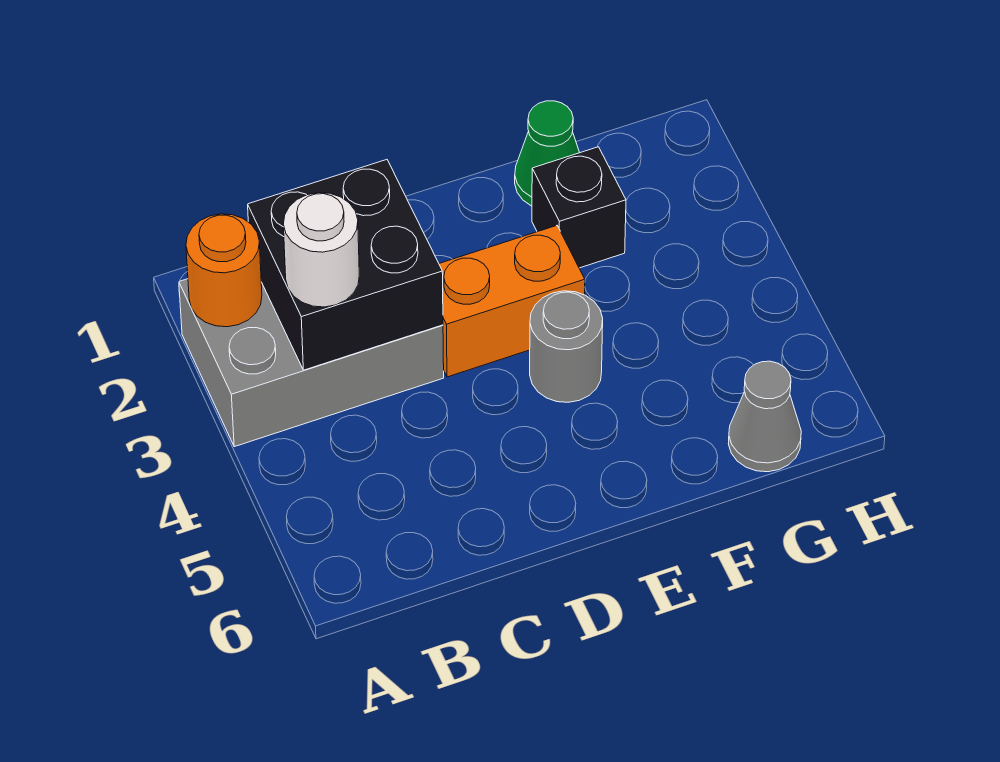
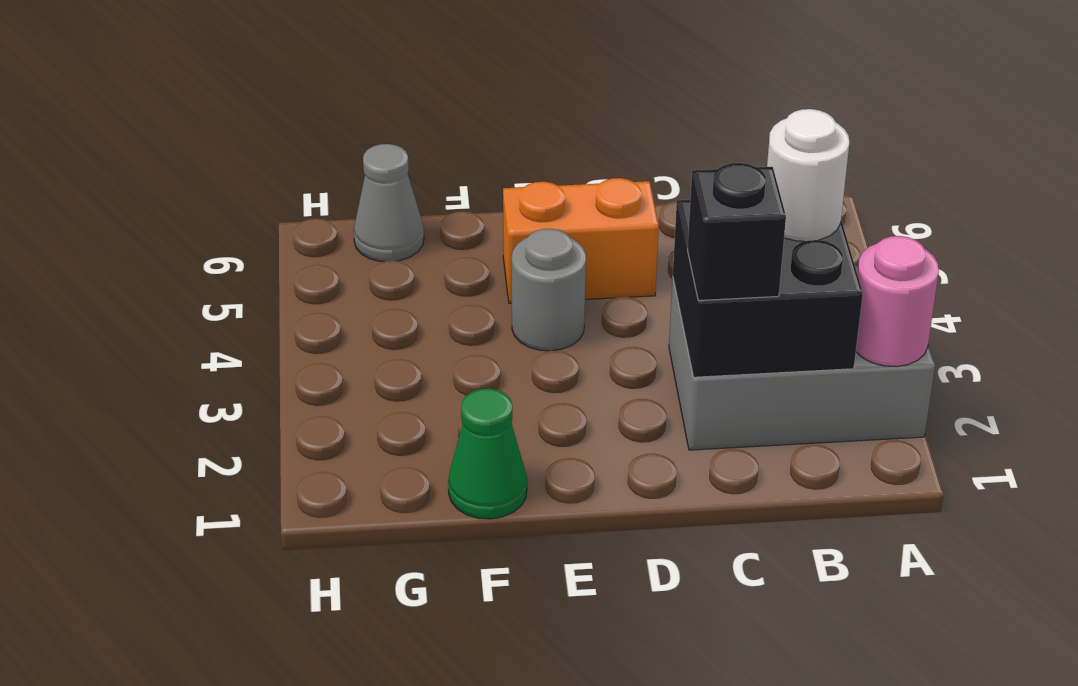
orange round brick A2 level 2 -> pink round brick A2 level 2
orange brick D3:E3 level 1 -> orange brick D5:E5 level 1
black brick F2 level 1 -> black brick C2 level 3

